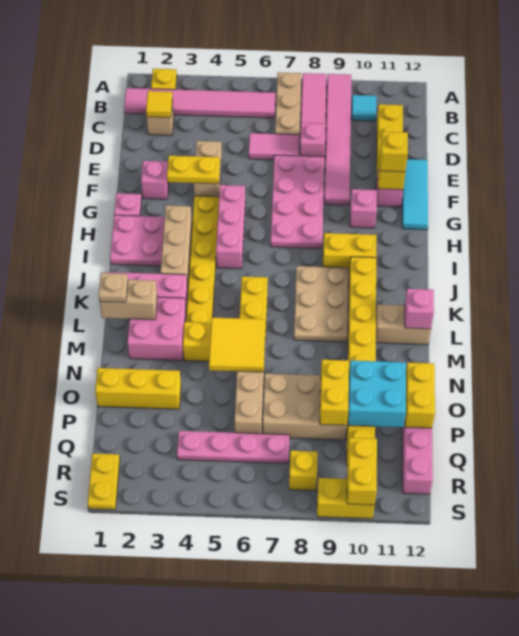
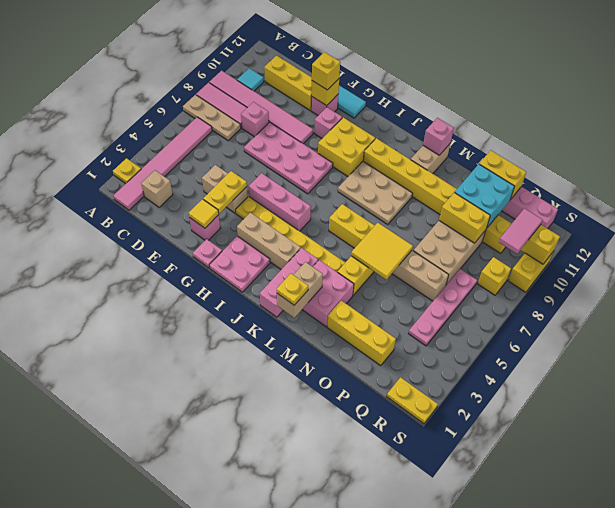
yellow tile C2 level 2 -> yellow tile F2 level 2
pink tile D6:D7 level 1 -> pink tile R9:R10 level 3
yellow brick I9:I10 level 1 -> yellow brick H9:I10 level 1
tan plate L1 level 3 -> yellow plate L1 level 3
yellow brick O1:O3 level 1 -> yellow brick N2:P2 level 1

